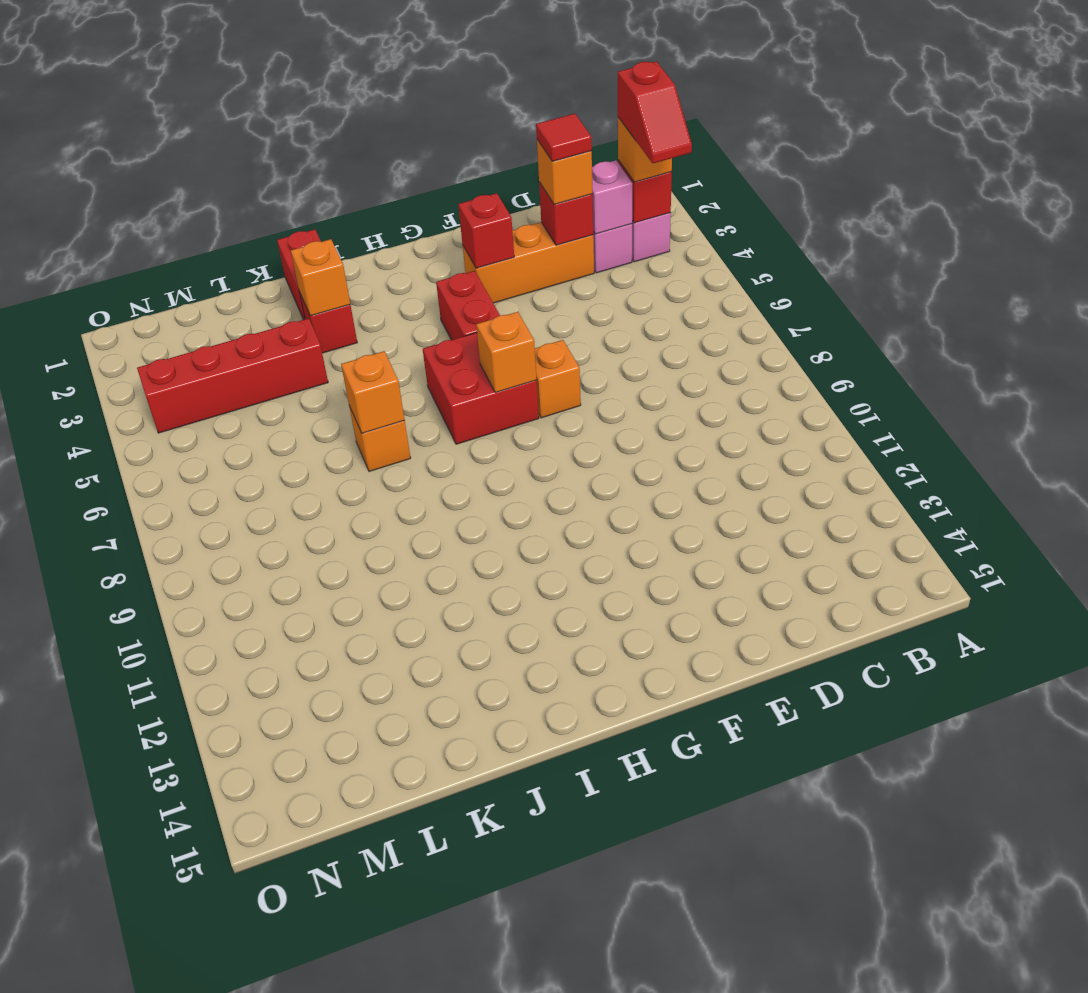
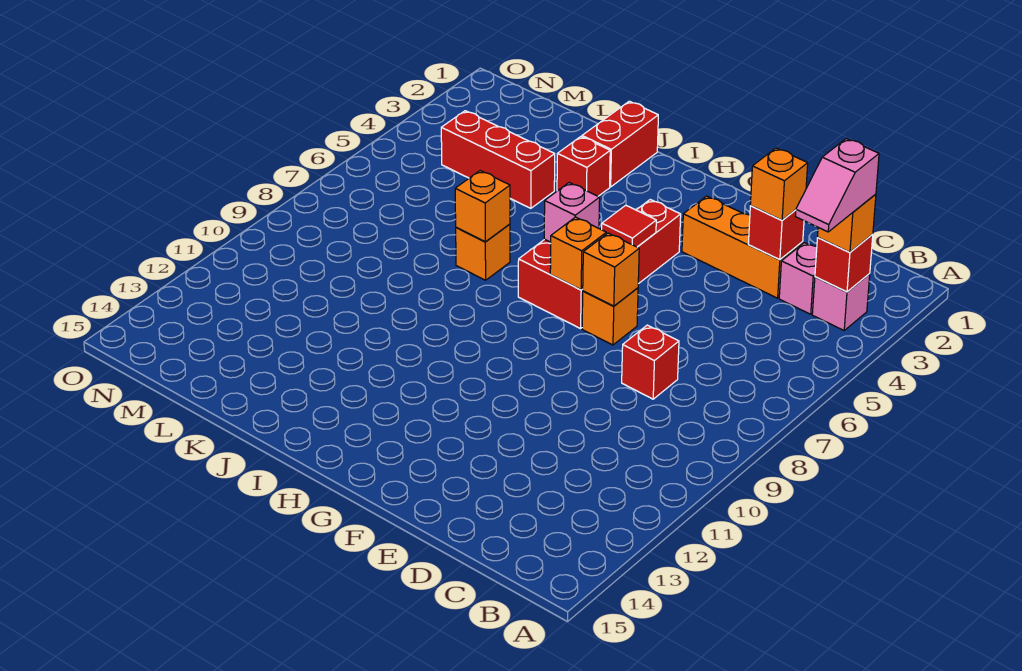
red slope B3:B4 level 4 top 3 -> pink slope B3:B4 level 4 top 3
pink brick C3 level 2 -> pink brick H6 level 2
red tile D3 level 4 -> red tile G5 level 2
red brick F3 level 2 -> red brick D8 level 1
orange brick J3 level 2 -> orange brick F7 level 2
red brick K4:N4 level 1 -> red brick K4:M4 level 1

